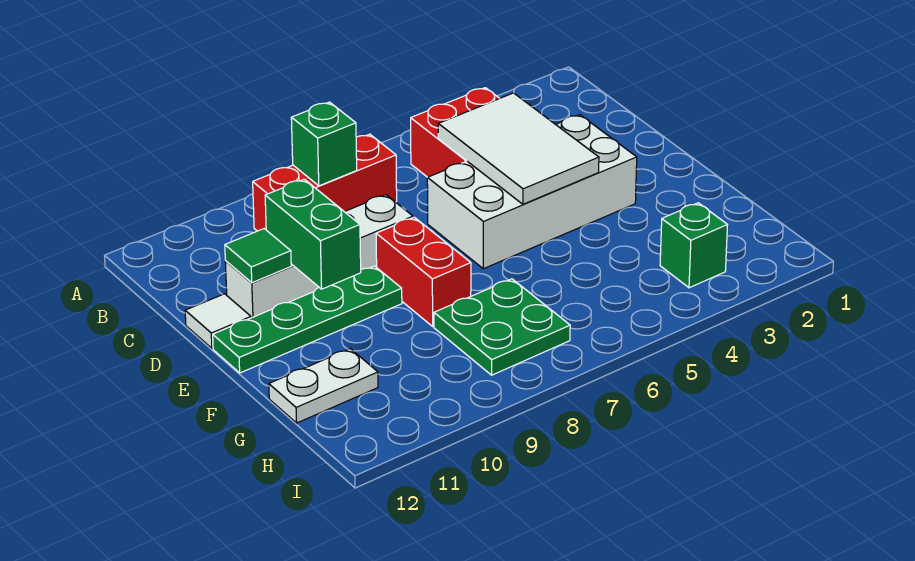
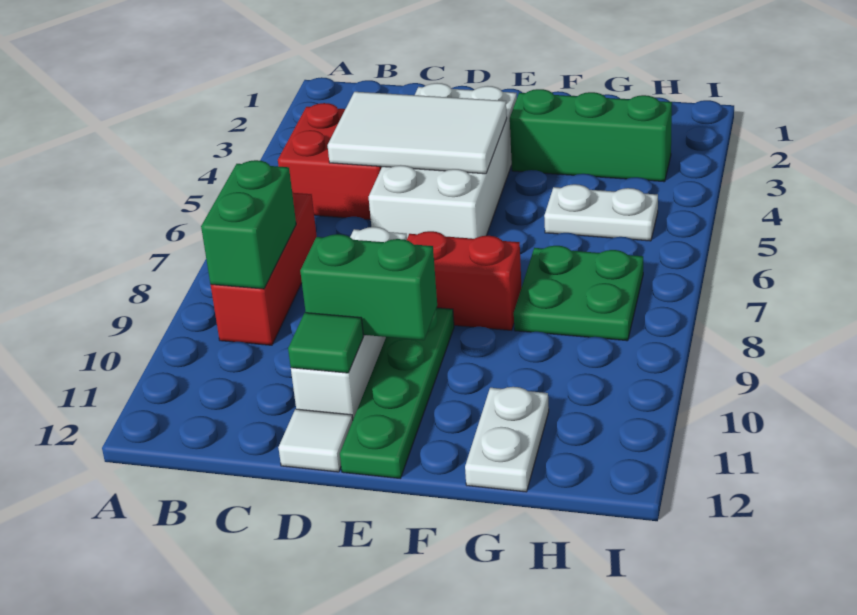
green brick B8 level 2 -> green brick B8:B9 level 2
none -> white plate G5:H5 level 1
green brick H3 level 1 -> green brick F3:H3 level 1

